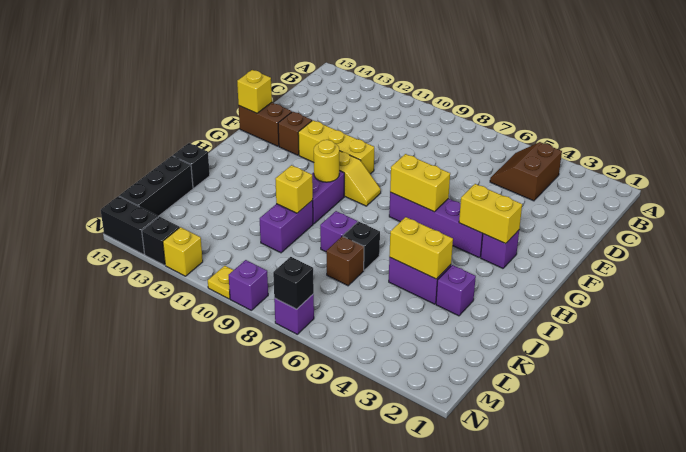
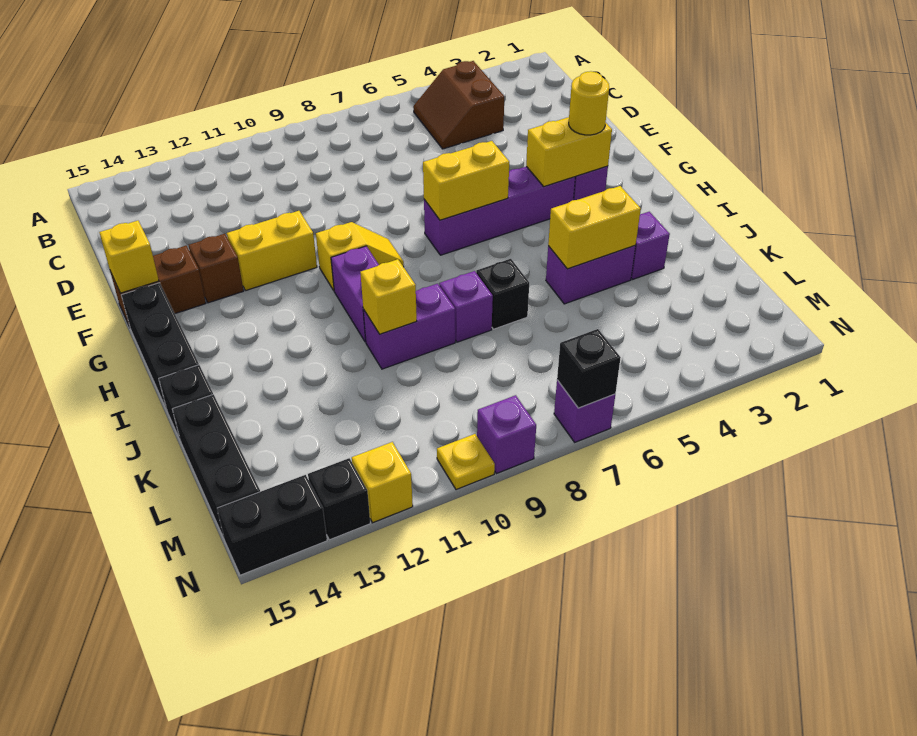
yellow brick F10:F12 level 1 -> yellow brick F11:F12 level 1
none -> black brick G15:I15 level 1
yellow round brick H10 level 2 -> yellow round brick G3 level 3
purple brick J10:K10 level 1 -> purple brick J9:J10 level 1
brown brick K7 level 1 -> none

